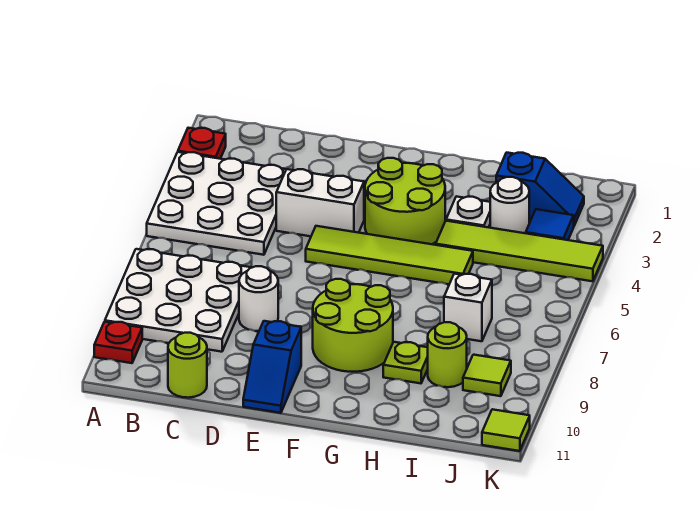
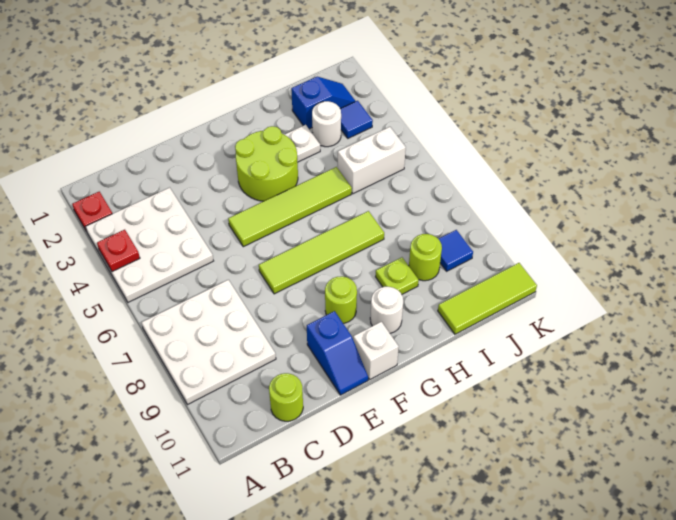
red plate A10 level 1 -> red plate A4 level 2
white brick D4:E4 level 1 -> white brick I5:J5 level 1
white round brick D8 level 1 -> white round brick G10 level 1
lime round brick F8:G9 level 1 -> lime round brick F9 level 1
lime tile H4:K4 level 1 -> lime tile E7:H7 level 1
white brick I7 level 1 -> white brick F11 level 1
lime tile J9 level 1 -> blue tile J9 level 1
lime tile K11 level 1 -> lime tile I11:K11 level 1

